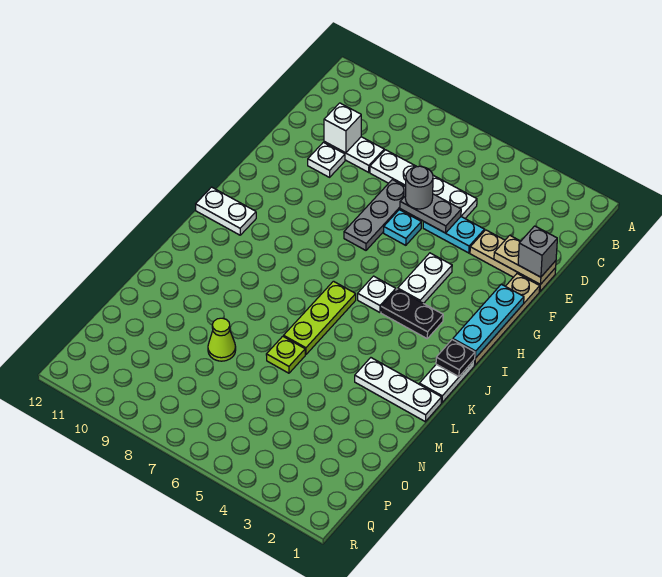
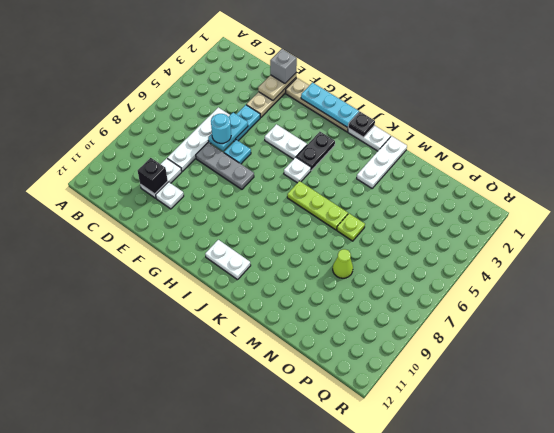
white brick D10 level 2 -> black brick D10 level 2
grey plate E5:E6 level 2 -> cyan plate E5:E6 level 2
grey round brick E6 level 3 -> cyan round brick E6 level 3
white plate I11:I12 level 1 -> white plate I11:J11 level 1

